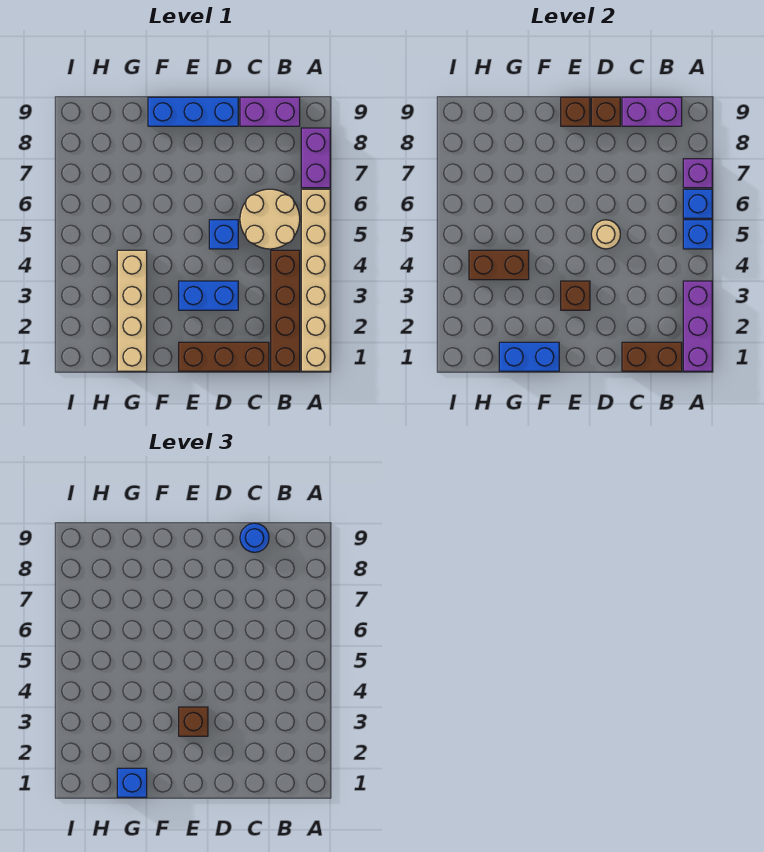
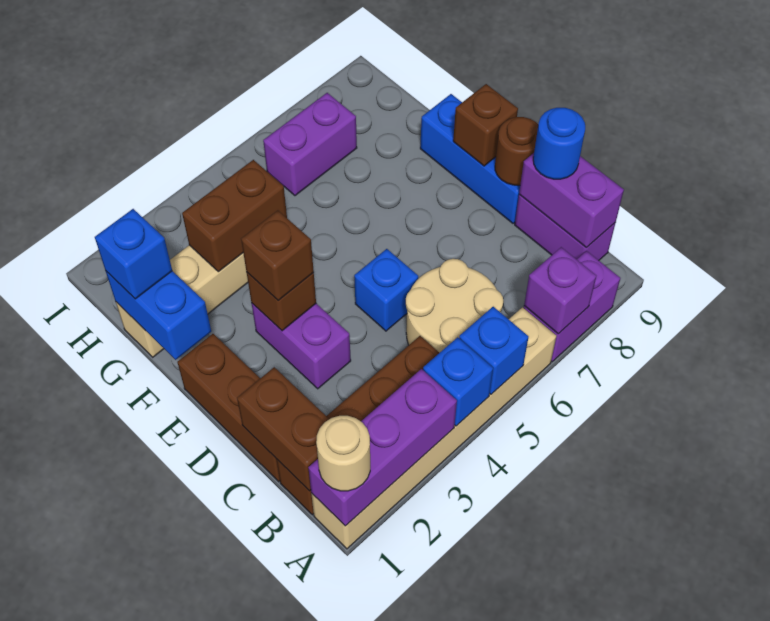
blue brick A6 level 2 -> blue brick A4 level 2
blue brick D3:E3 level 1 -> purple brick D3:E3 level 1
tan round brick D5 level 2 -> tan round brick A1 level 3
brown brick D9 level 2 -> brown round brick D9 level 2
brown brick G4:H4 level 2 -> brown brick G3:G4 level 2
none -> purple brick H6:H7 level 1

